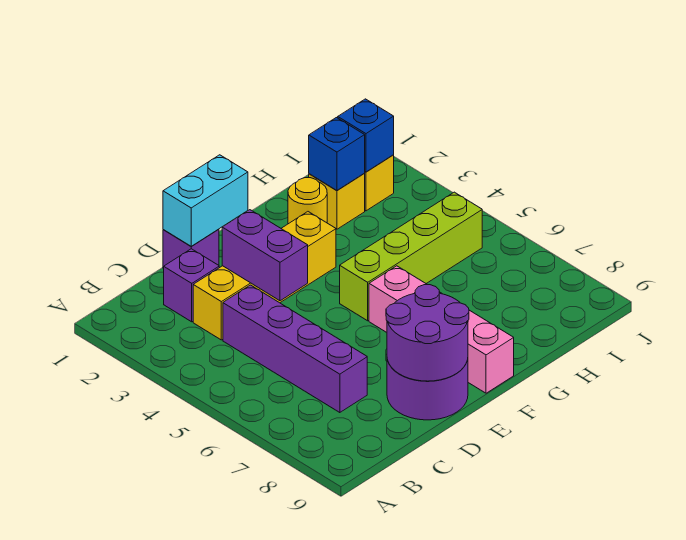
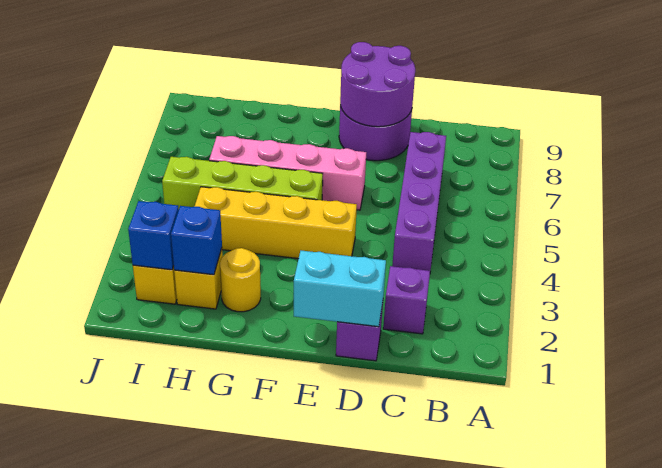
yellow brick C3:F3 level 1 -> yellow brick E4:H4 level 1
purple brick D3:D4 level 2 -> none
pink brick F6:F9 level 1 -> pink brick E6:H6 level 1

